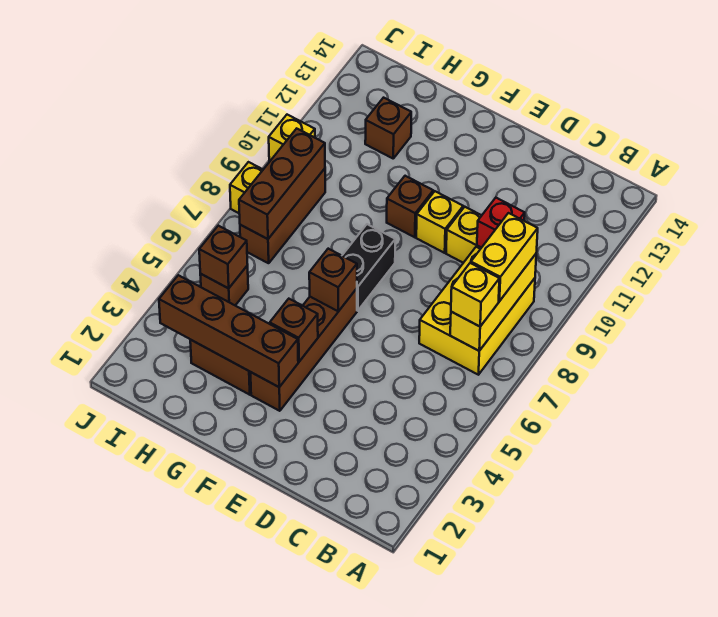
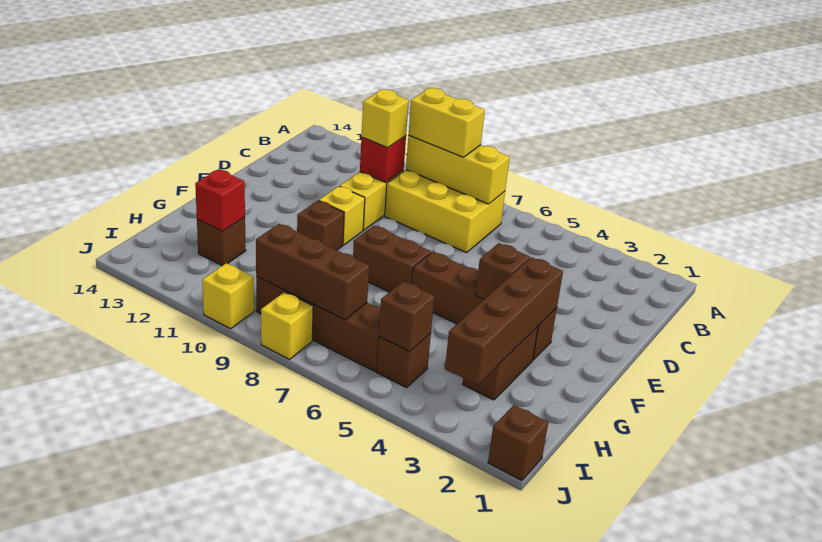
yellow brick B7 level 3 -> yellow brick C10 level 3
brown brick F6 level 2 -> brown brick J1 level 1
black brick F7:F8 level 1 -> brown brick F7:F8 level 1
none -> red brick H12 level 2
brown brick I7:I9 level 1 -> brown brick I6:I9 level 1

